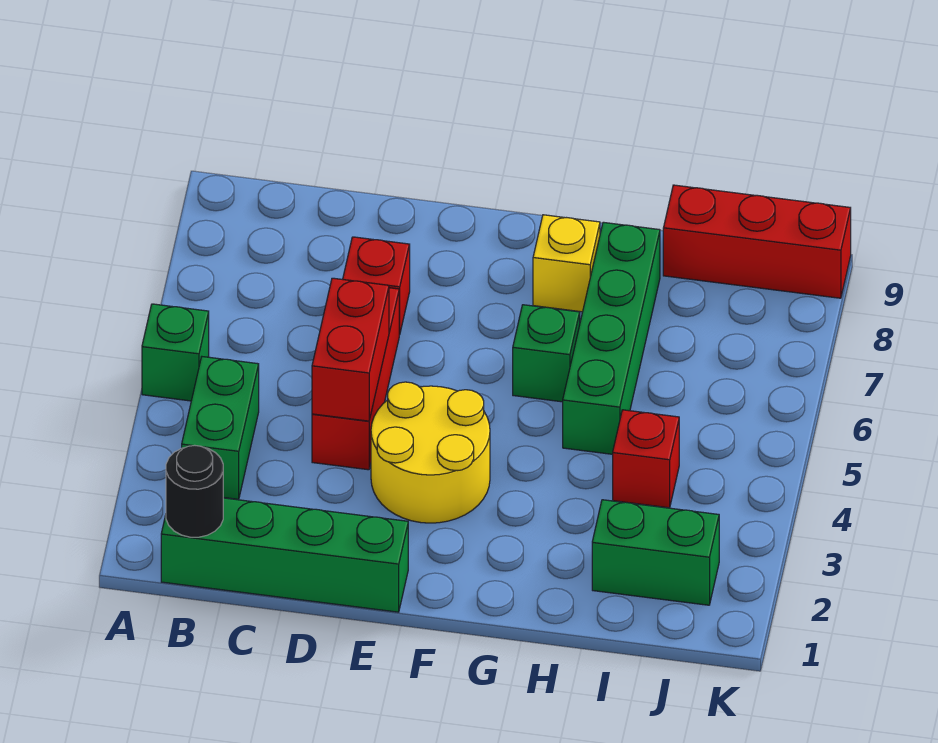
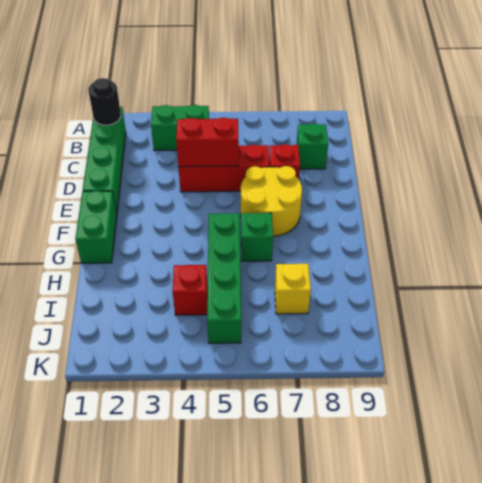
green brick A5 level 1 -> green brick C8 level 1
yellow round brick E3:F4 level 1 -> yellow round brick E6:F7 level 1
yellow brick G8 level 1 -> yellow brick I7 level 1
green brick H5:H8 level 1 -> green brick G5:J5 level 1
green brick I2:J2 level 1 -> green brick F1:G1 level 1
red brick I9:K9 level 1 -> none

